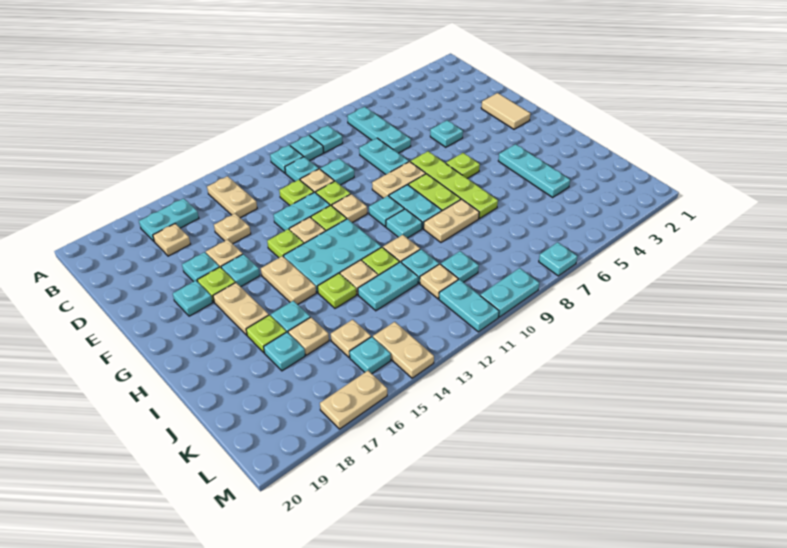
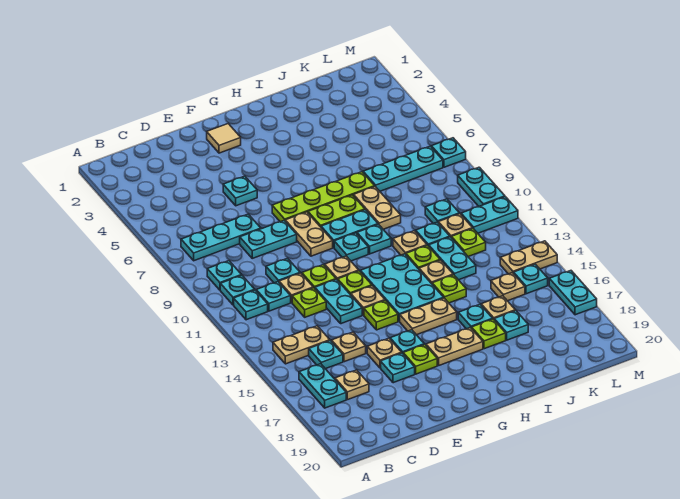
tan tile E2:F2 level 1 -> tan tile F2 level 1
cyan plate F18 level 1 -> cyan plate C15 level 1
lime plate G6 level 1 -> lime plate K12 level 1
cyan plate H4:J4 level 1 -> cyan plate J7:L7 level 1
tan plate M16:M17 level 1 -> cyan plate M16:M17 level 1

